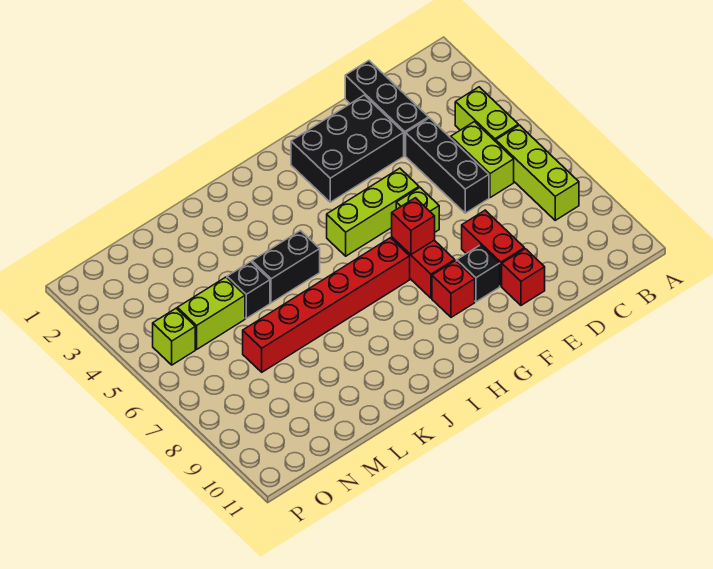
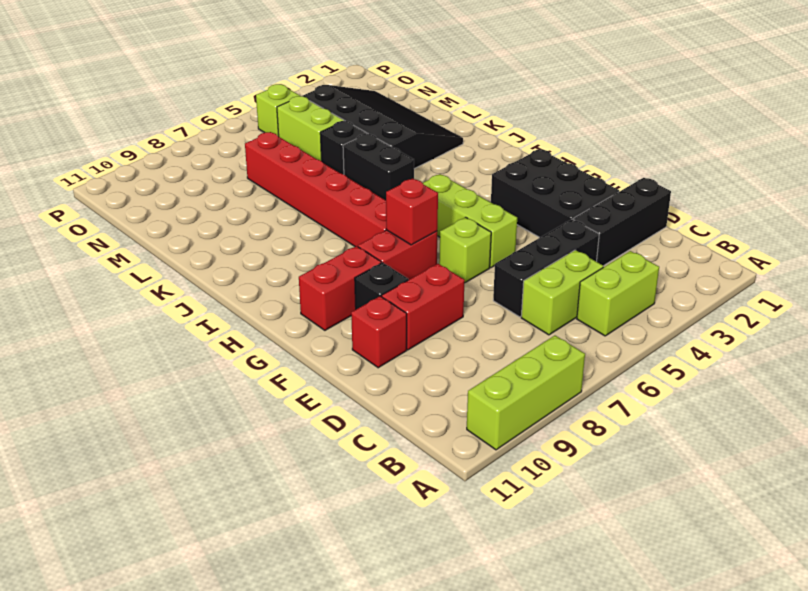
lime brick B6:B8 level 1 -> lime brick A8:A10 level 1
red brick G9 level 1 -> red brick G9:G10 level 1
none -> black slope K2:N4 level 1 top 4

